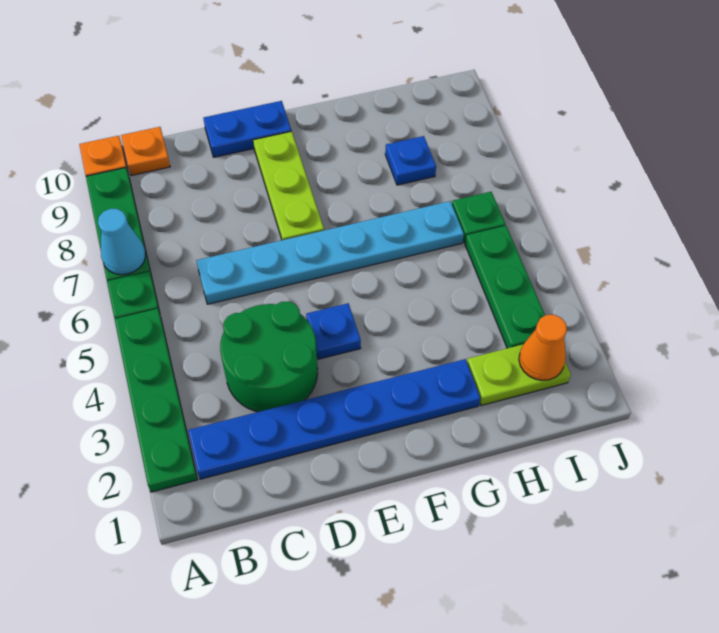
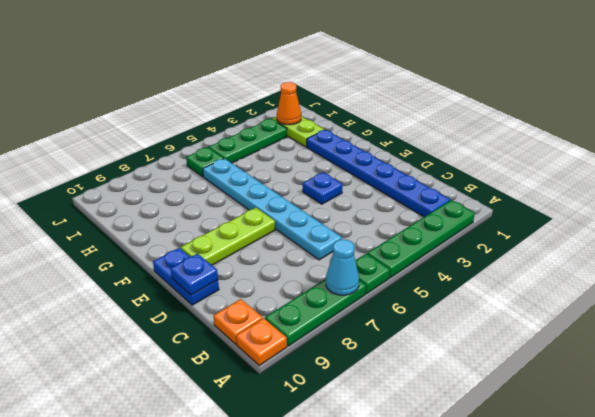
green round brick C3:D4 level 1 -> none
blue plate H8 level 1 -> blue plate D10 level 2

